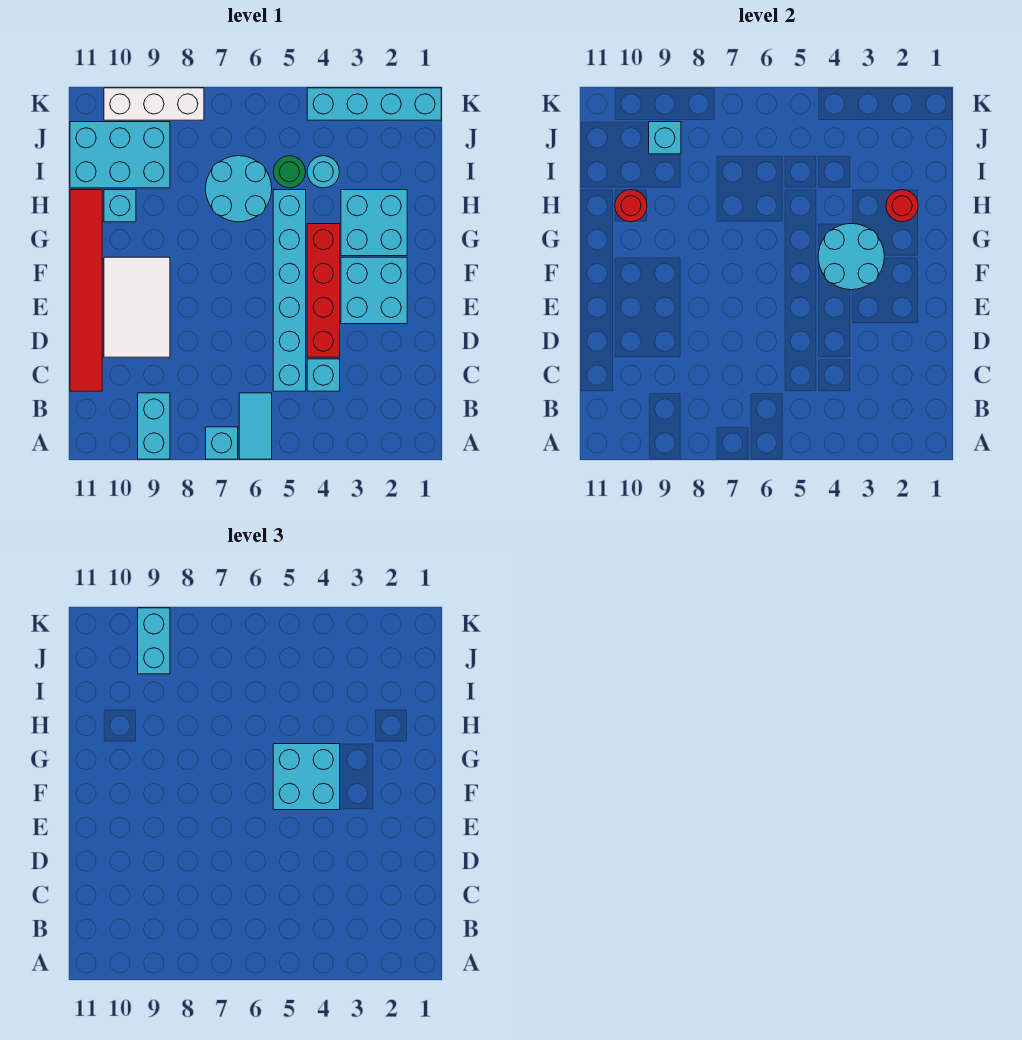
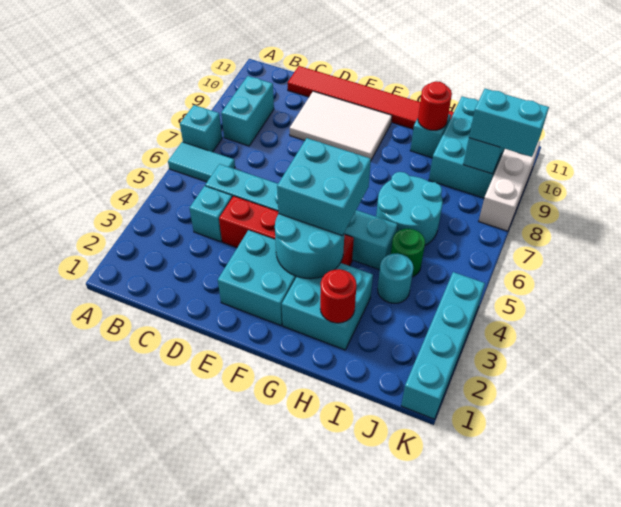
cyan brick A9:B9 level 1 -> cyan brick B8:B9 level 1

